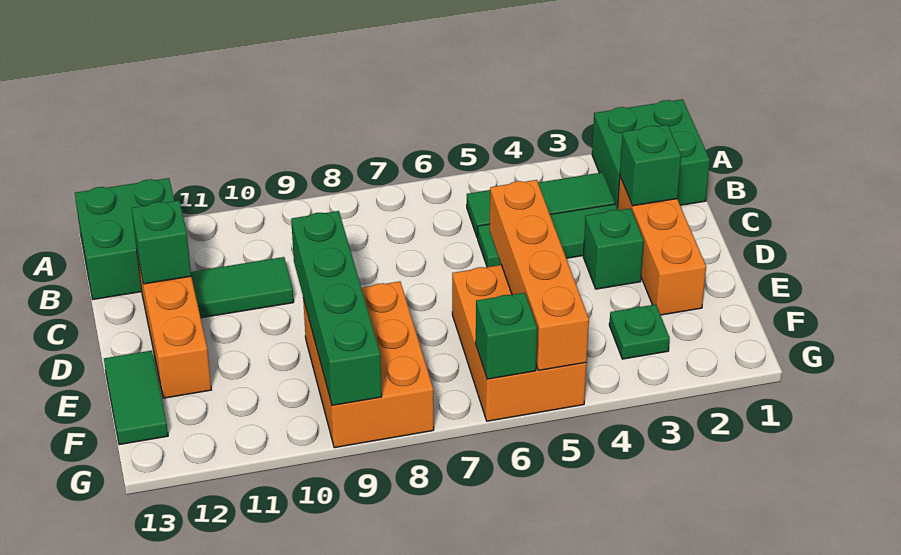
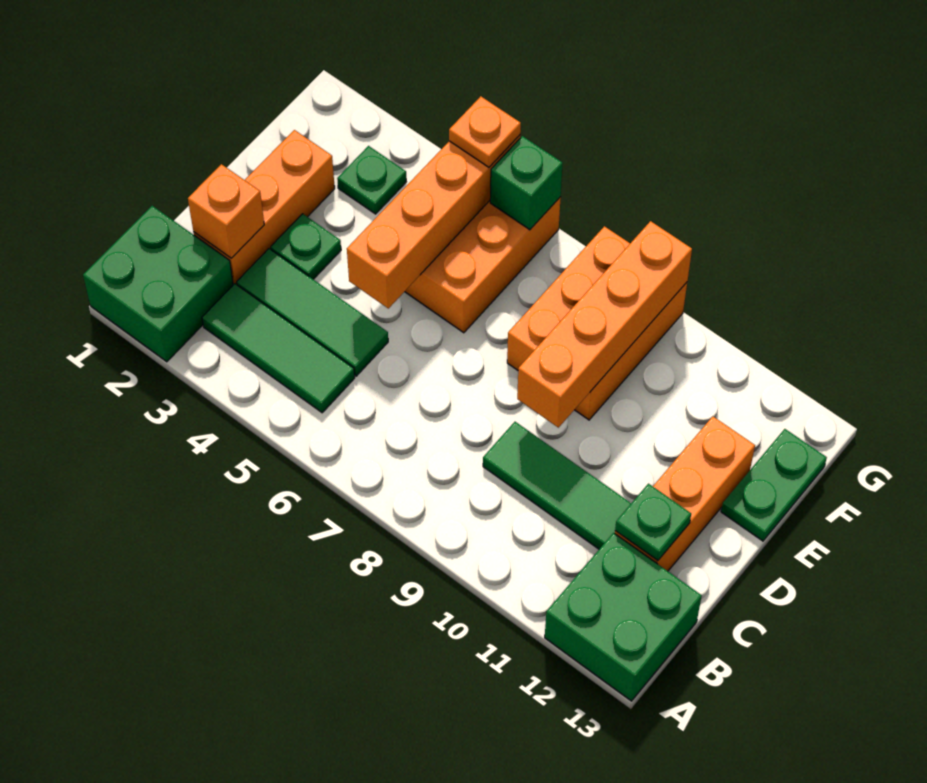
green brick C2 level 2 -> orange brick C2 level 2
green tile C10:C11 level 1 -> green tile C9:C11 level 1
green brick C12 level 2 -> green plate C12 level 2
green brick D3 level 1 -> green plate D3 level 1
green brick D9:G9 level 2 -> orange brick D9:G9 level 2
green tile E13:F13 level 1 -> green plate E13:F13 level 1
none -> orange plate G5 level 3

